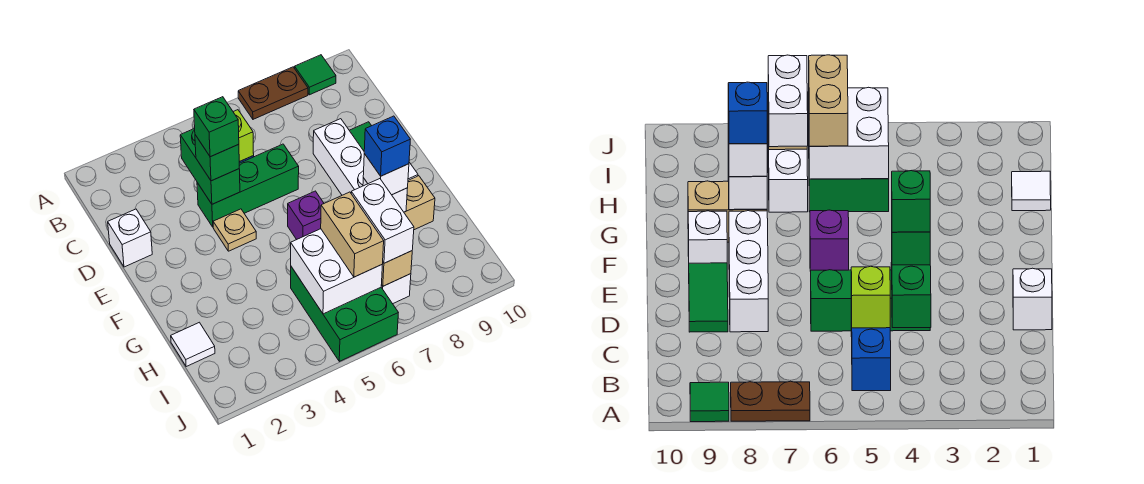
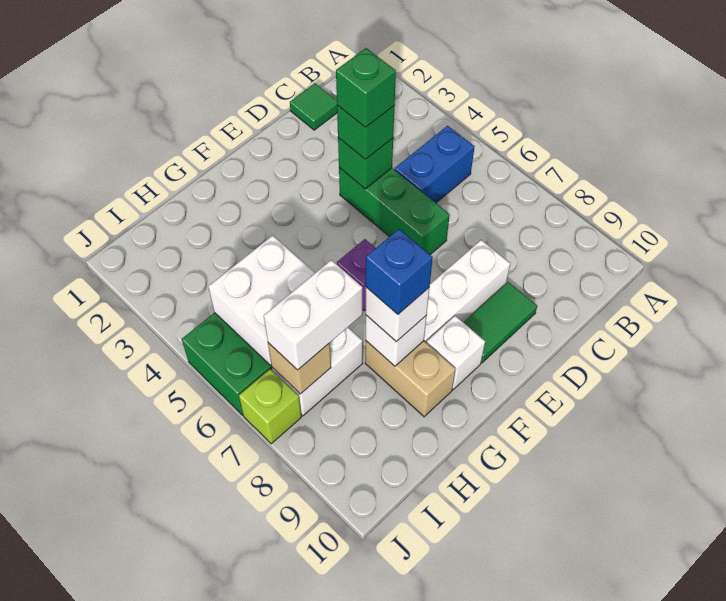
brown plate A7:A8 level 1 -> none
green tile A9 level 1 -> green tile C1 level 1
green brick C4:D4 level 2 -> green brick D4 level 2
lime brick C5 level 2 -> lime brick J7 level 1
white brick D1 level 1 -> none
tan plate E4 level 1 -> none
white tile H1 level 1 -> none
tan brick H6:I6 level 3 -> none

